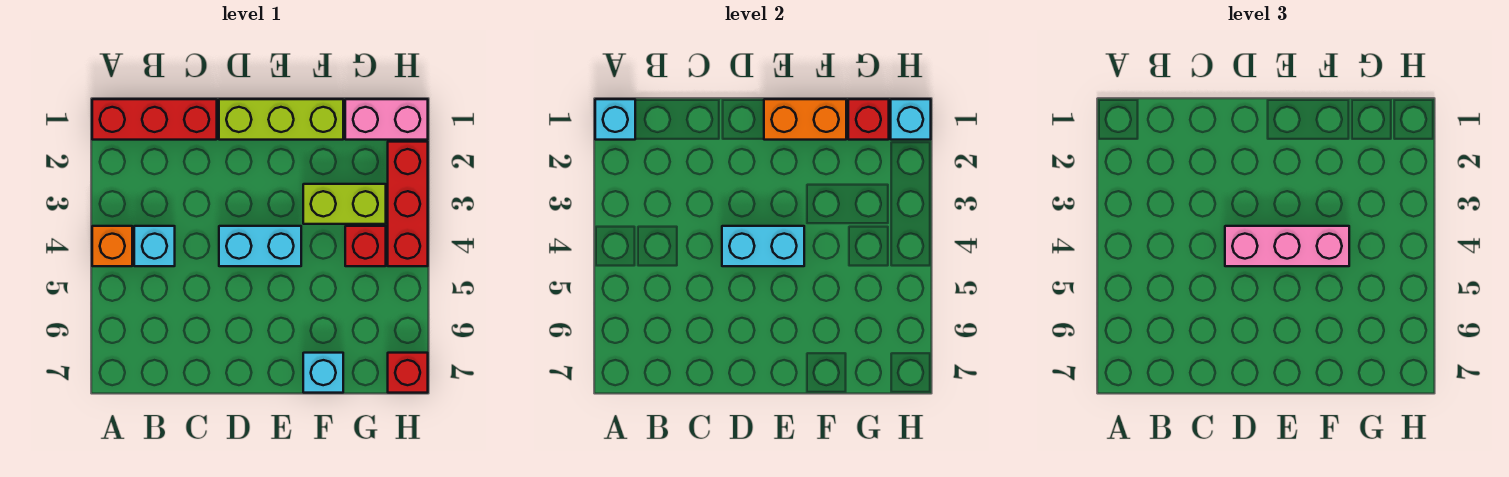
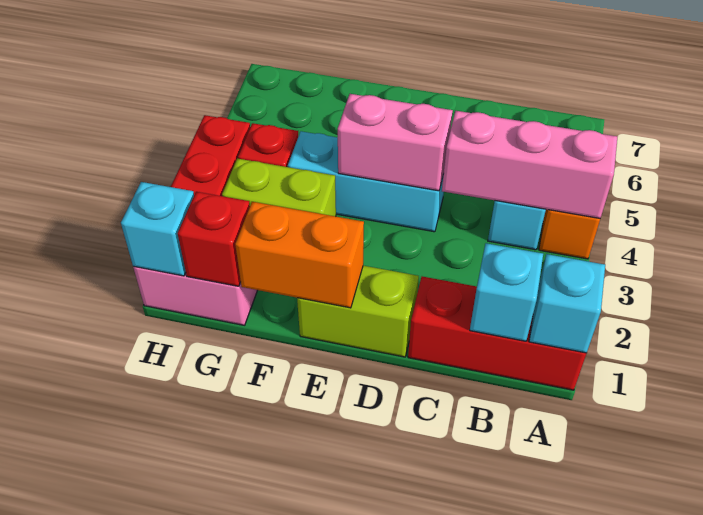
lime brick D1:F1 level 1 -> lime brick D1:E1 level 1
cyan brick D4:E4 level 1 -> cyan brick D4:F4 level 1
cyan brick D4:E4 level 2 -> pink brick D4:E4 level 2
pink brick D4:F4 level 3 -> pink brick A4:C4 level 2
cyan brick F7 level 1 -> cyan brick B1 level 2
red brick H7 level 1 -> none

